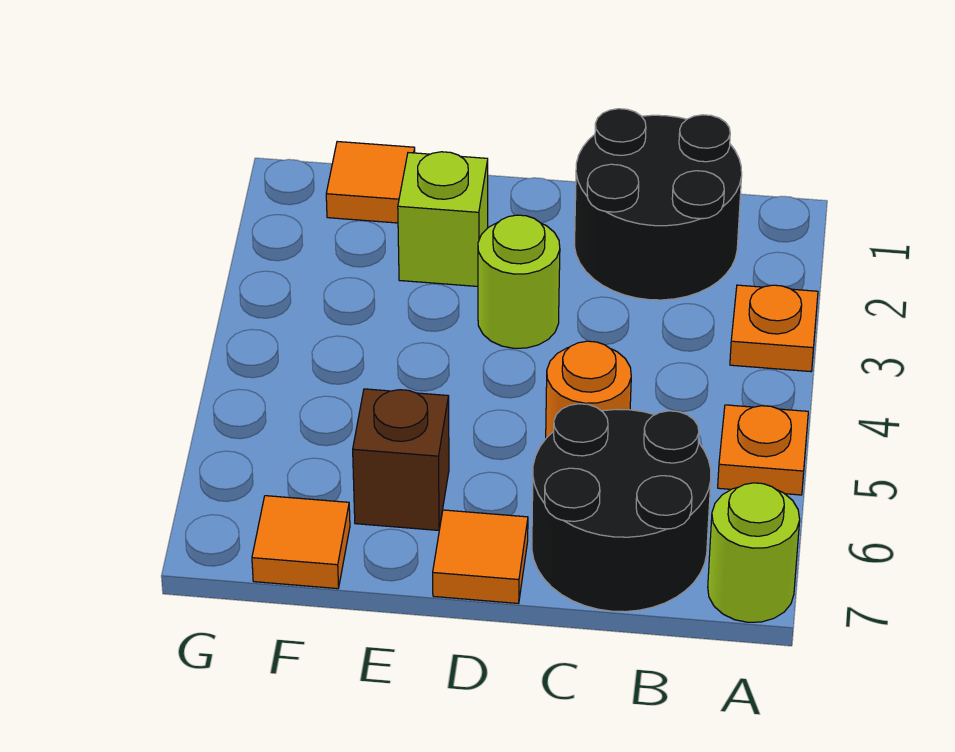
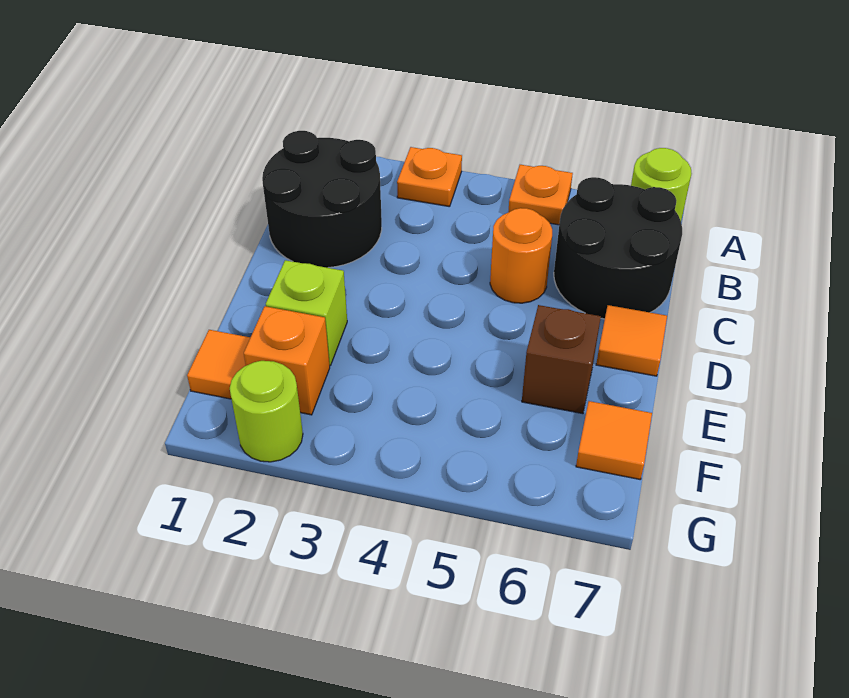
lime round brick D3 level 1 -> lime round brick G2 level 1
none -> orange brick F2 level 1

